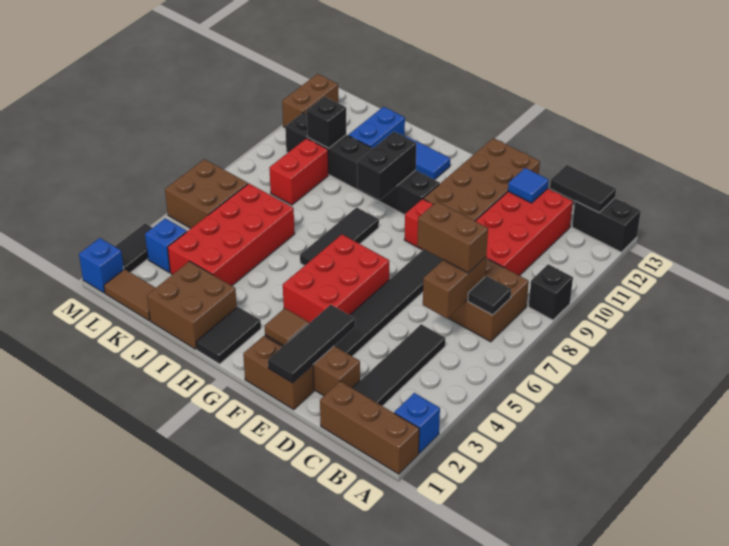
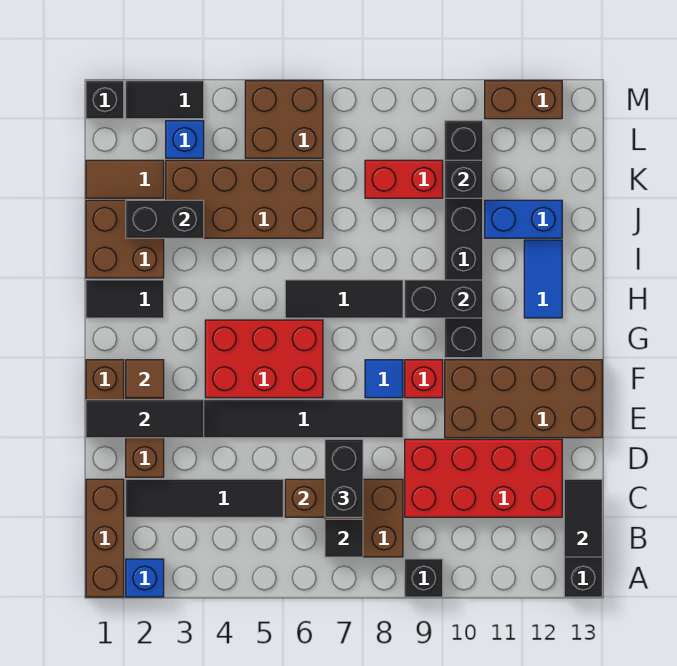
brown brick C7:D7 level 3 -> black brick C7:D7 level 3
blue tile D12 level 2 -> blue tile F8 level 1
none -> black brick J2:J3 level 2
red brick J3:K6 level 1 -> brown brick J3:K6 level 1
brown tile K1:L1 level 1 -> brown tile K1:K2 level 1
blue brick M1 level 1 -> black brick M1 level 1

